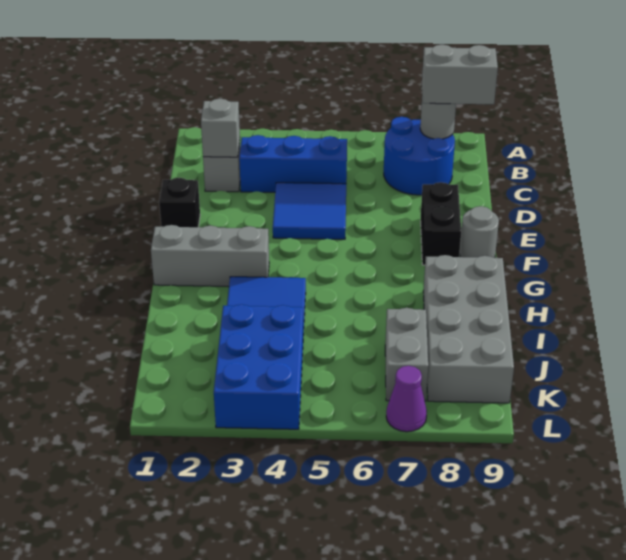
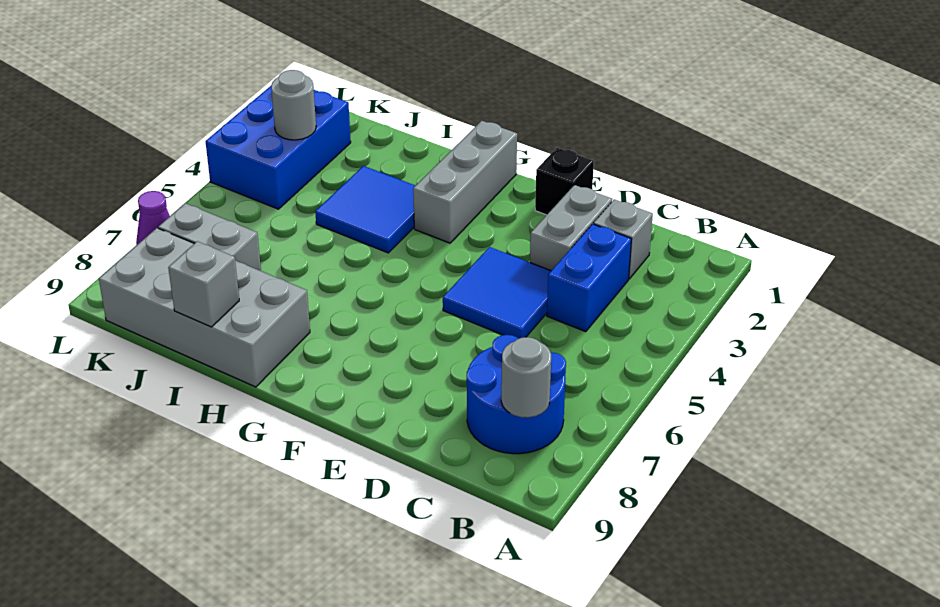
grey brick B8:B9 level 3 -> grey brick D2:D3 level 1
grey brick C2 level 2 -> grey brick I9 level 2
blue brick C3:C5 level 1 -> blue brick C3:C4 level 1
black brick E8:F8 level 1 -> none
grey round brick F9 level 1 -> grey round brick K3 level 2
blue brick J3:L4 level 1 -> blue brick K2:L4 level 1

